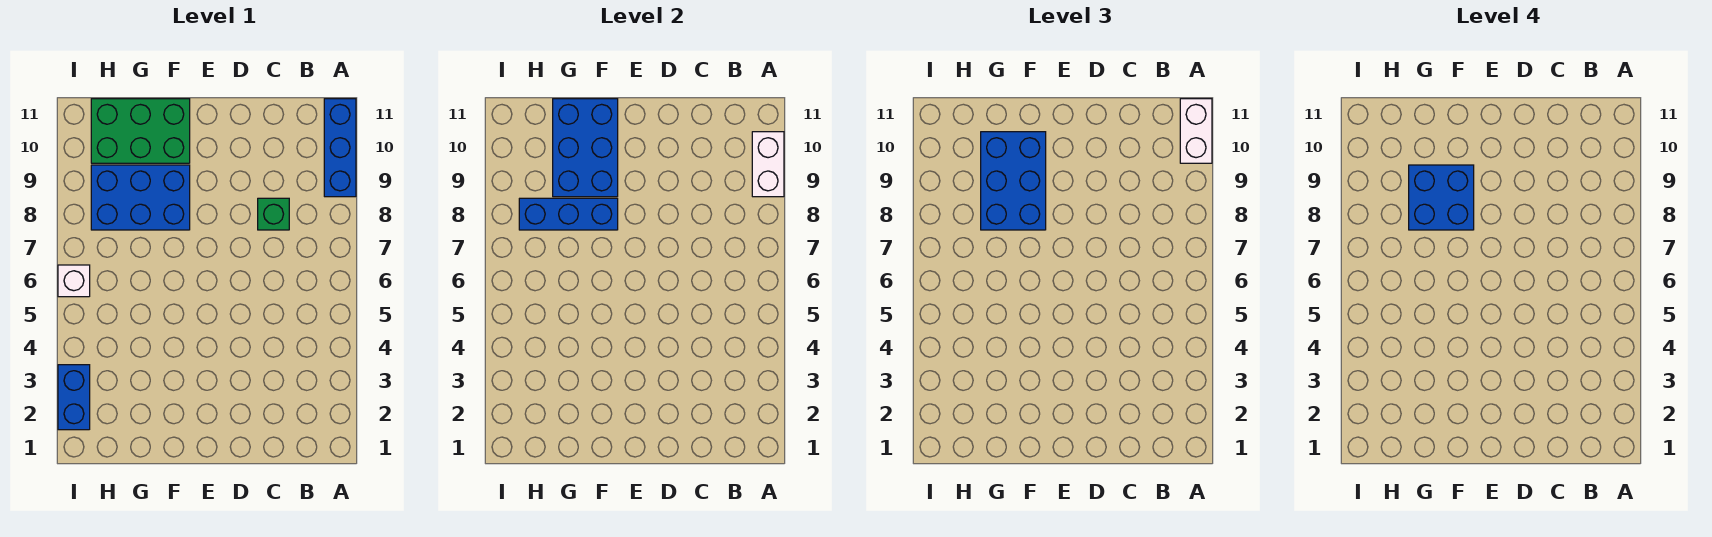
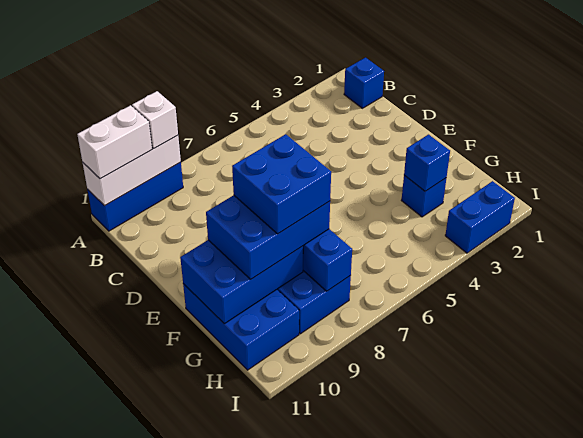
white brick A9:A10 level 2 -> white brick A9:A11 level 2
none -> blue brick B1 level 1
green brick C8 level 1 -> none
green brick F10:H11 level 1 -> blue brick F10:H11 level 1
none -> blue brick G3 level 1
none -> blue brick G3 level 2
white brick I6 level 1 -> white brick A9 level 3

